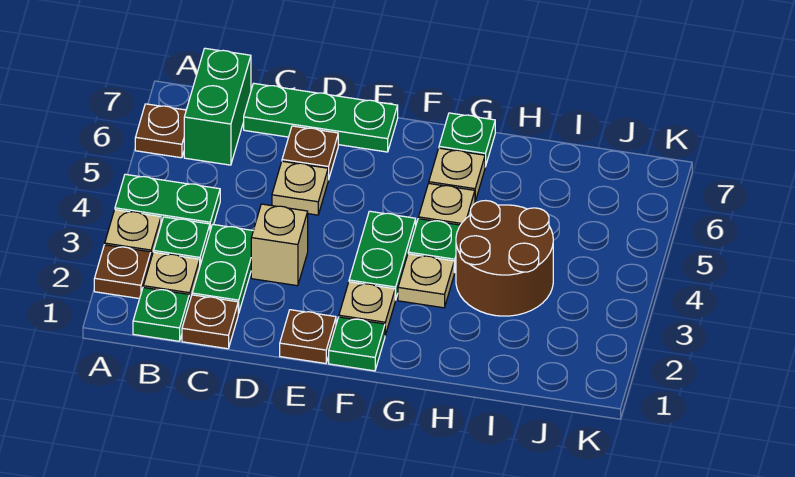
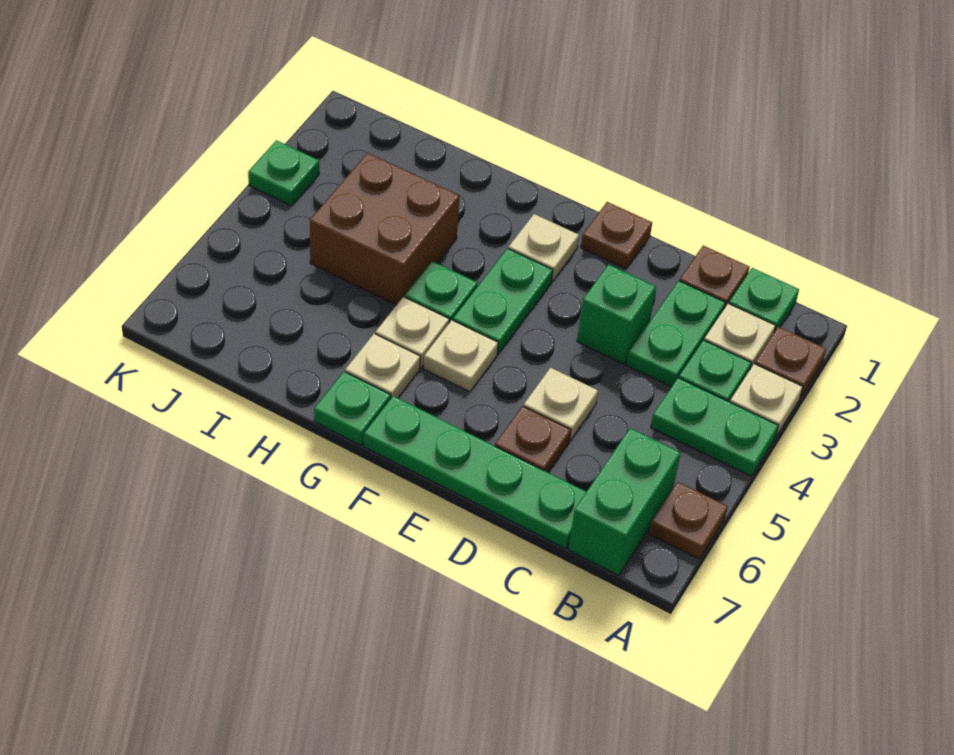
green plate C7:E7 level 1 -> green plate C7:F7 level 1
tan brick D3 level 1 -> green brick D3 level 1
green plate F1 level 1 -> green plate K3 level 1
tan plate G3 level 1 -> tan plate F5 level 1
brown round brick H3:I4 level 1 -> brown brick H3:I4 level 1

